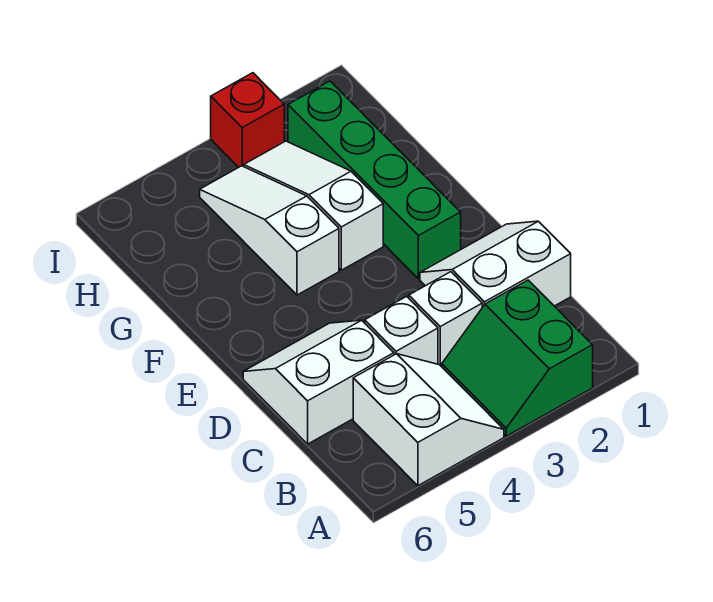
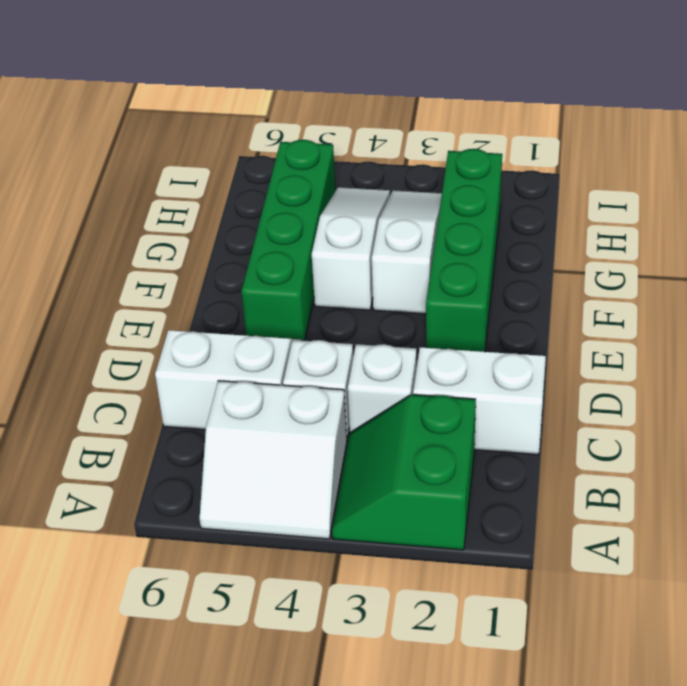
white slope A4:B5 level 1 top 5 -> white slope A4:B5 level 1 top B
none -> green brick E5:H5 level 1
red brick I3 level 1 -> none

